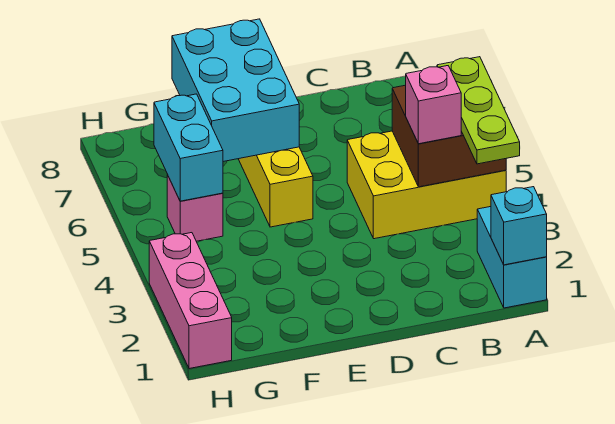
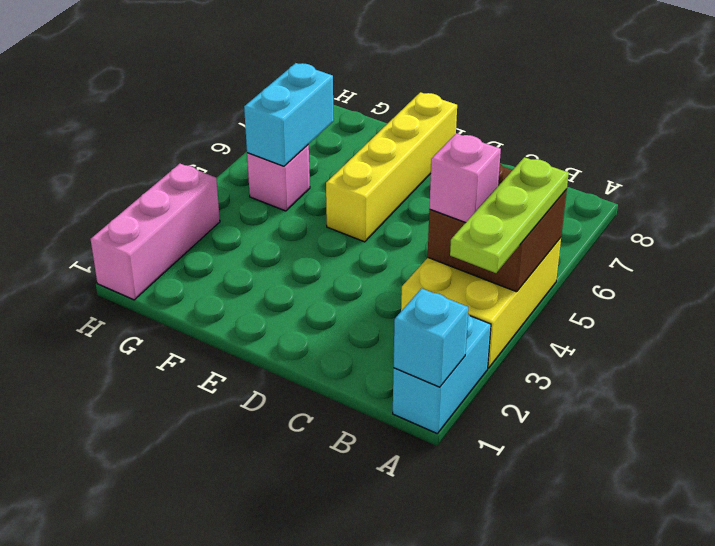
yellow brick A4:C5 level 1 -> yellow brick A3:B5 level 1
cyan brick E6:F8 level 2 -> none

